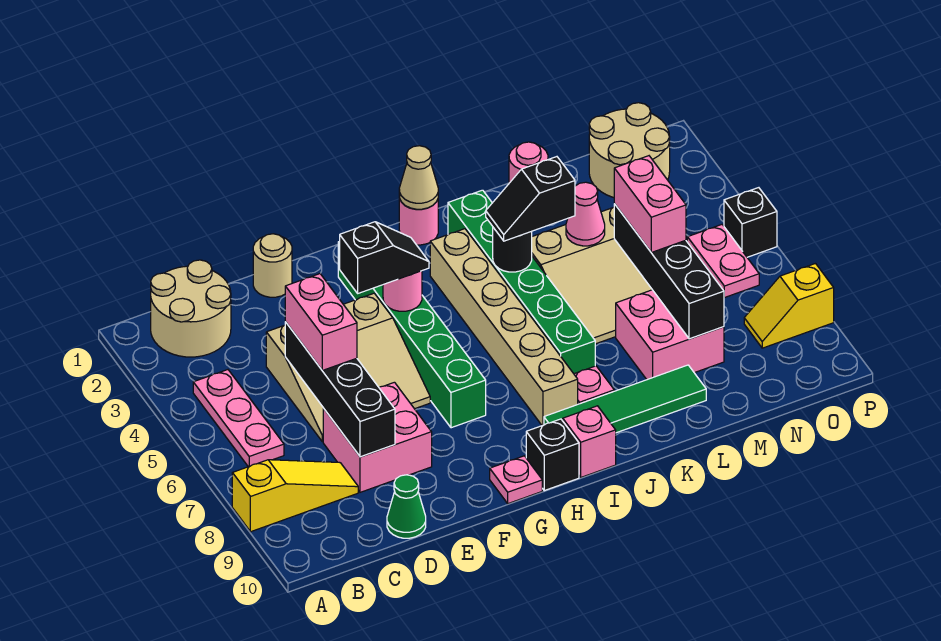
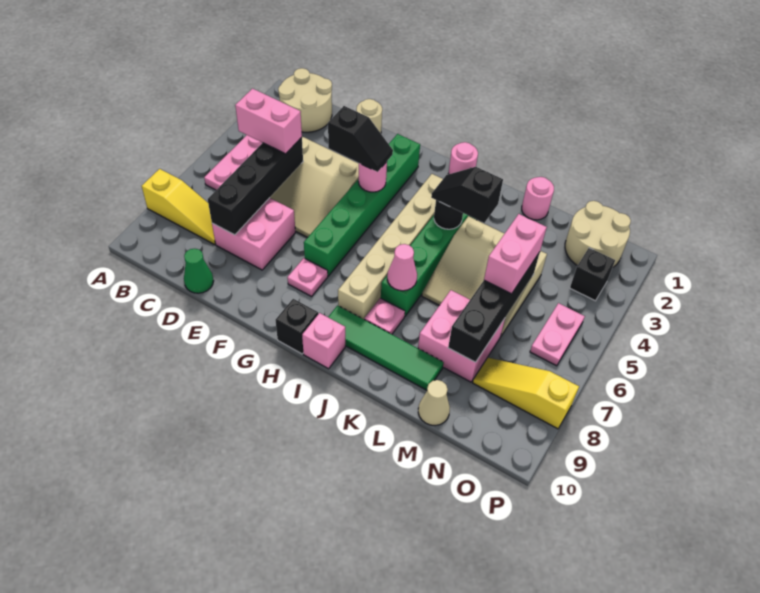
pink brick D5:D6 level 3 -> pink brick C5:D5 level 3
pink plate G10 level 1 -> pink plate G8 level 1
tan cone I1 level 2 -> tan cone M10 level 1
pink cone L4 level 2 -> pink cone J7 level 2
yellow slope O8:P8 level 1 top P -> yellow slope N8:P8 level 1 top P
black brick P5 level 1 -> black brick O3 level 1

